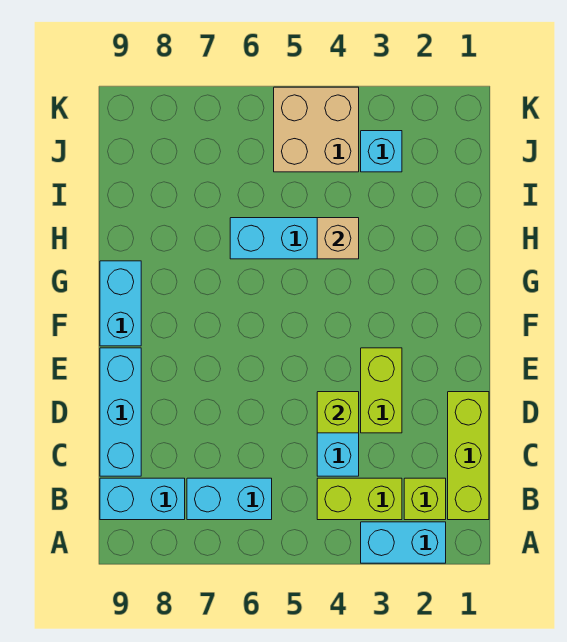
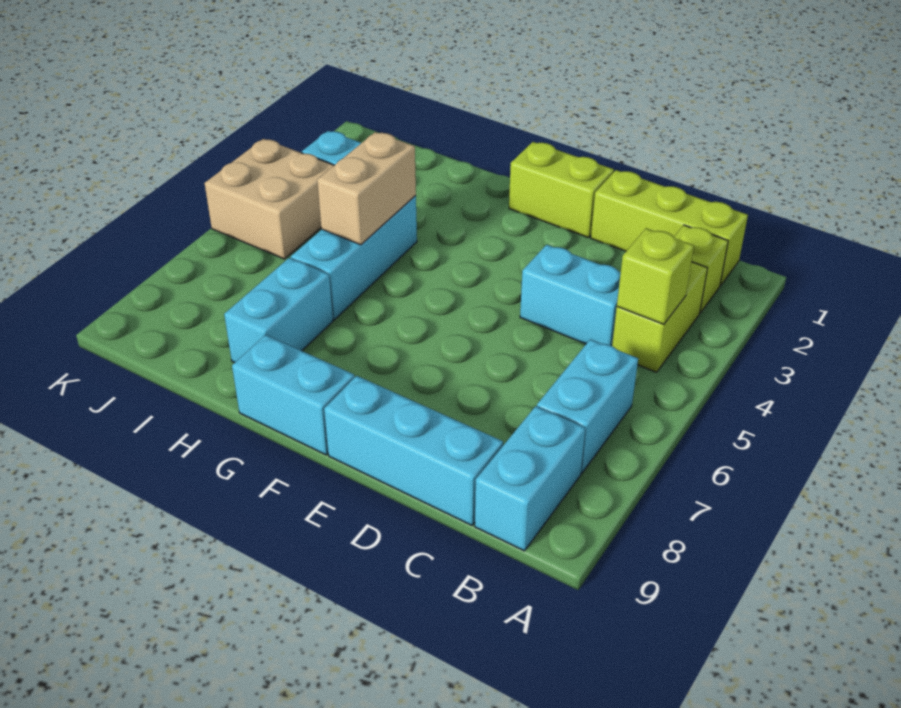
cyan brick A2:A3 level 1 -> cyan brick H7:H8 level 1
lime brick D3:E3 level 1 -> lime brick E1:F1 level 1
lime brick D4 level 2 -> lime brick B4 level 2
tan brick H4 level 2 -> tan brick H4:H5 level 2

